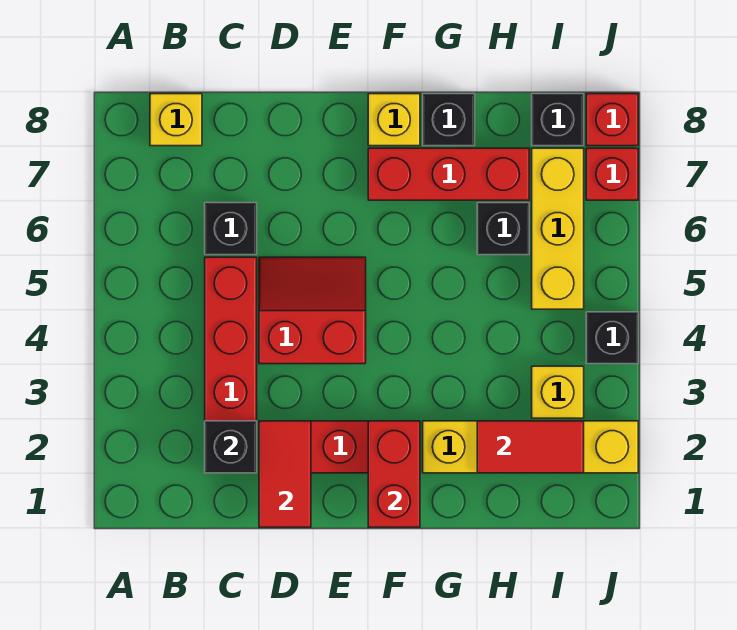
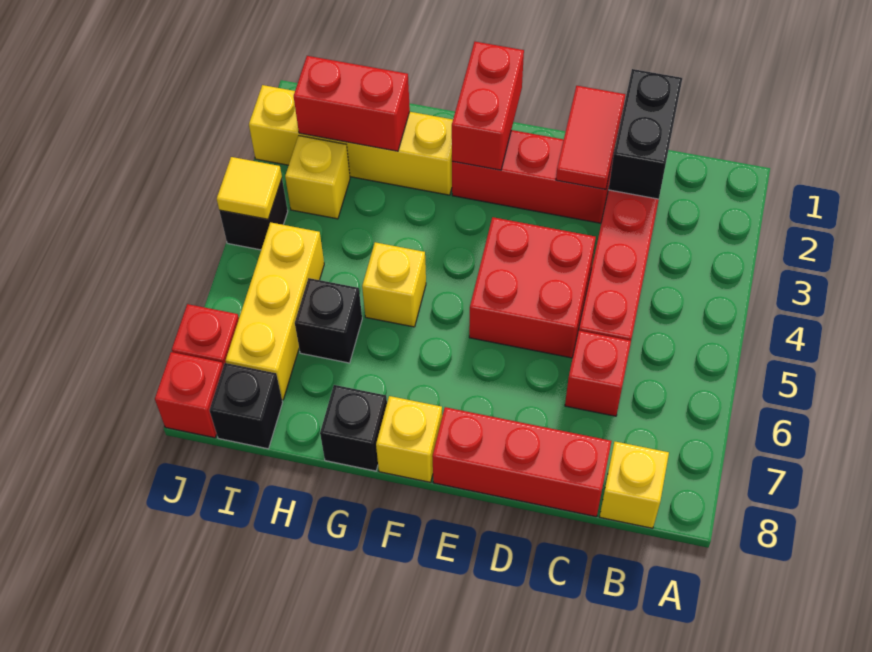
black brick C2 level 2 -> black brick C1:C2 level 2
black brick C6 level 1 -> red brick C6 level 1
red slope D4:E5 level 1 top 4 -> red brick D4:E5 level 1
red brick F7:H7 level 1 -> red brick C8:E8 level 1
none -> yellow brick G5 level 1
red tile H2:I2 level 2 -> red brick H2:I2 level 2
none -> yellow tile J4 level 2

